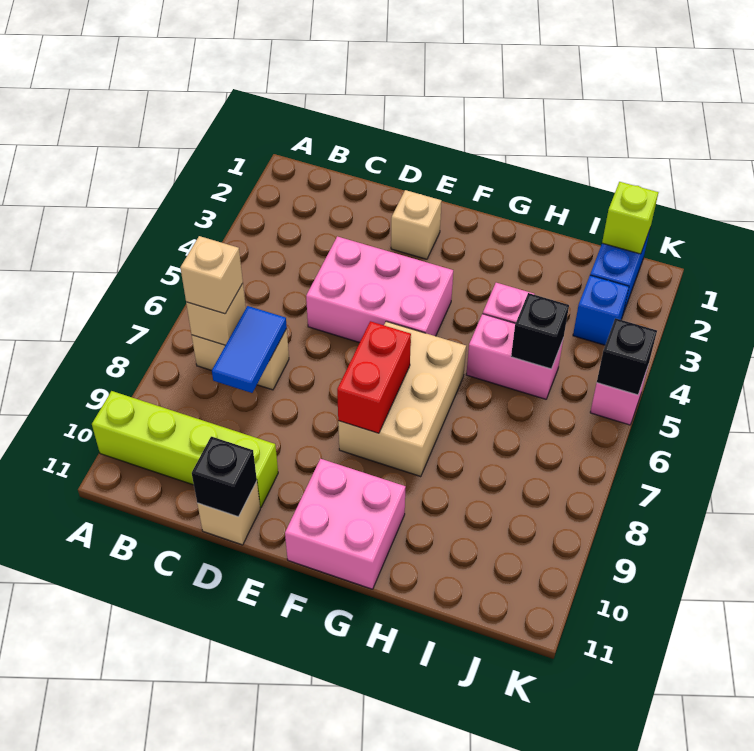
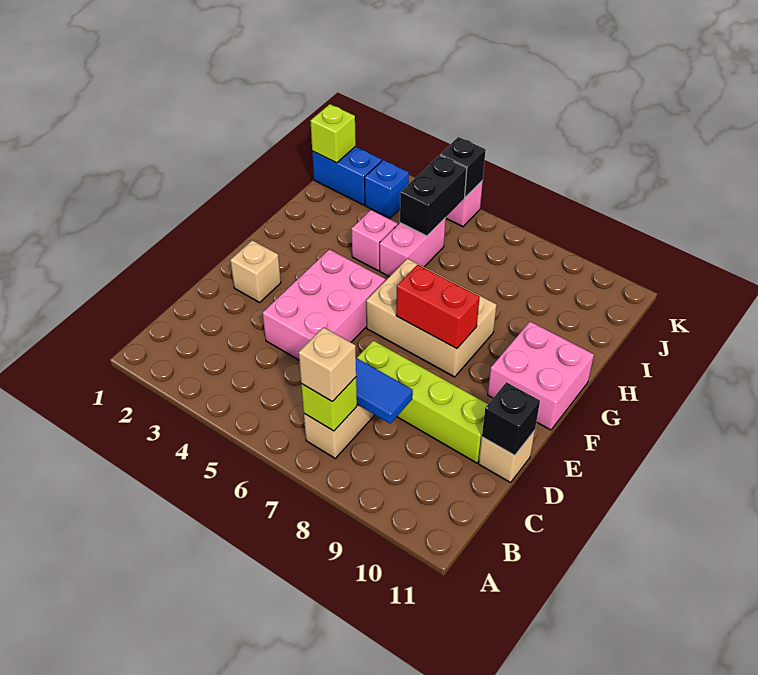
lime brick A10:D10 level 1 -> lime brick D7:D10 level 1
tan brick B7 level 2 -> lime brick B7 level 2
black brick I5 level 2 -> black brick I5:J5 level 2

